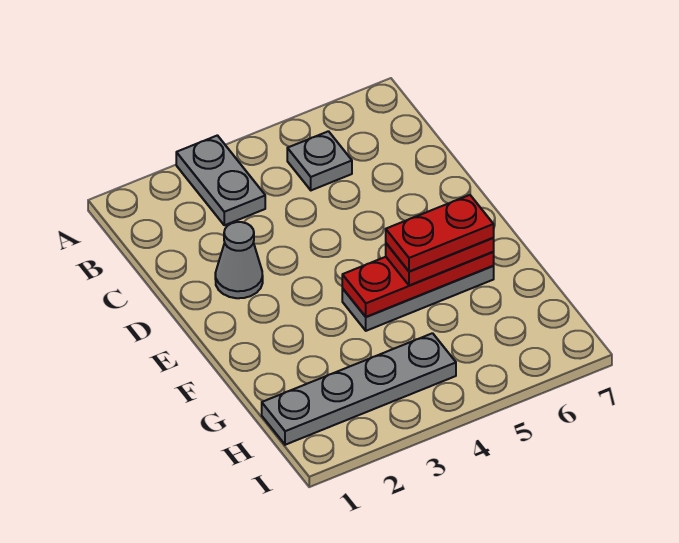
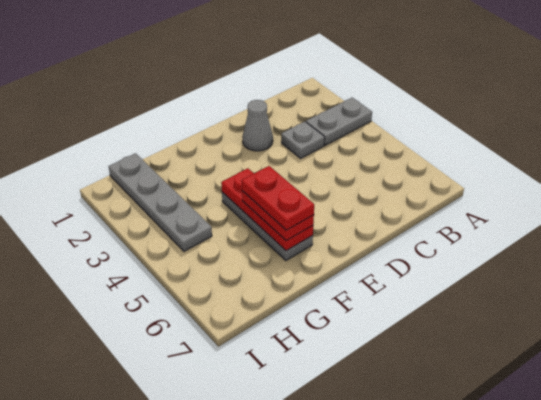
grey plate B5 level 1 -> grey plate C3 level 1

